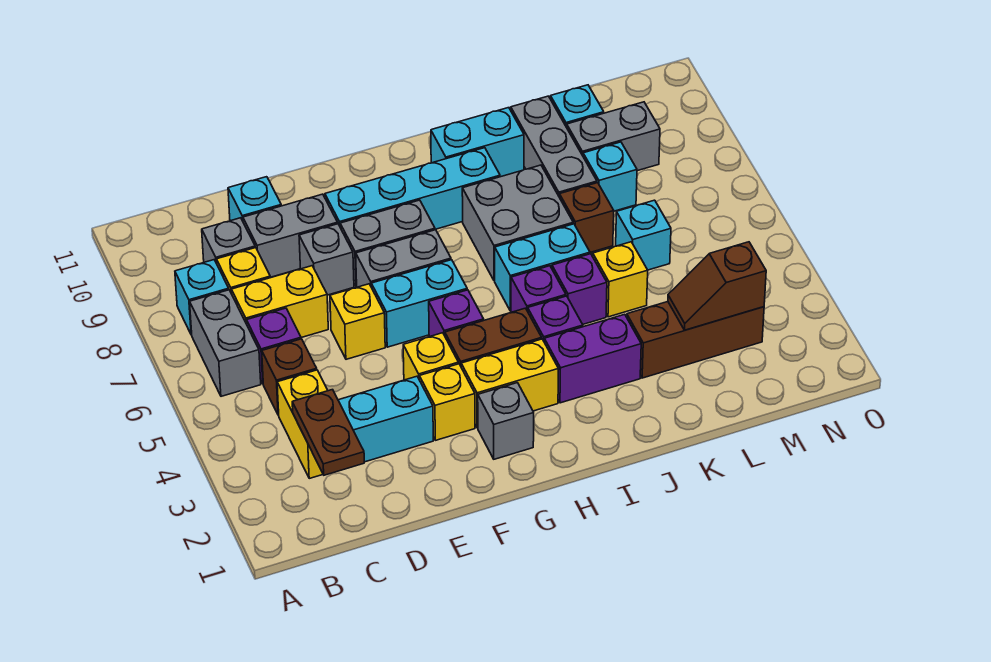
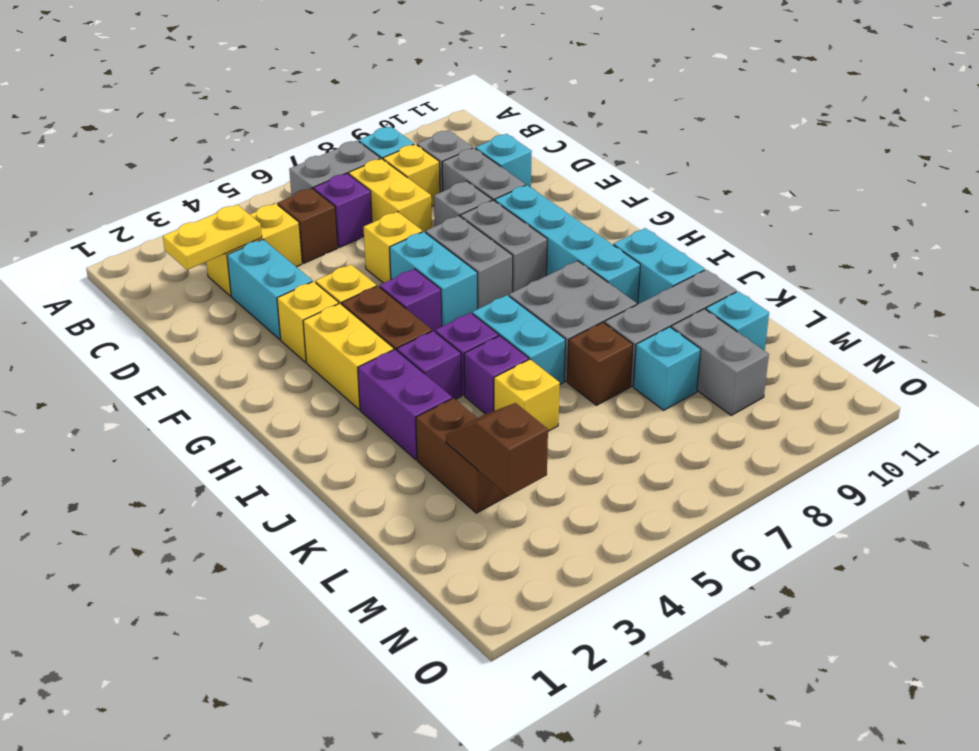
brown plate C2:C3 level 2 -> yellow plate C2:C3 level 2
grey brick G2 level 1 -> none
brown brick K3:M3 level 1 -> brown brick K3:L3 level 1
cyan brick L6 level 1 -> none

